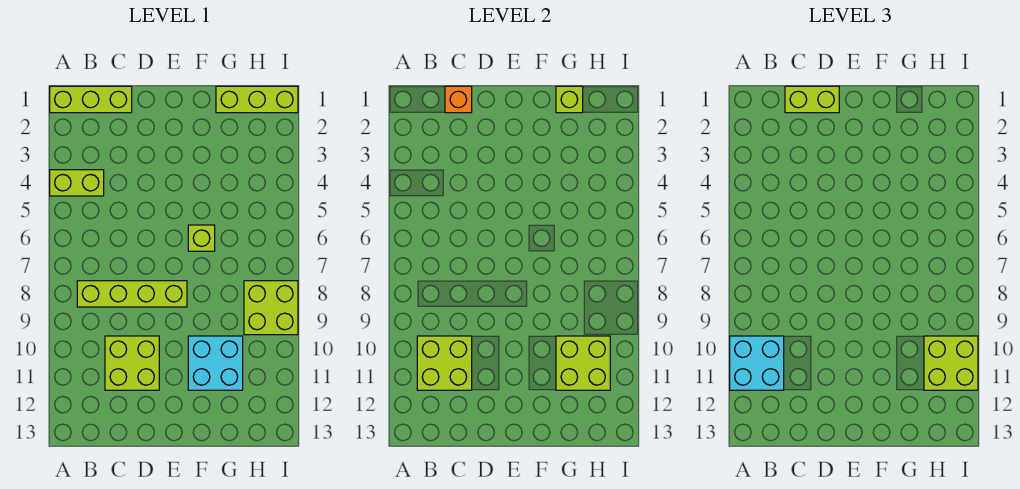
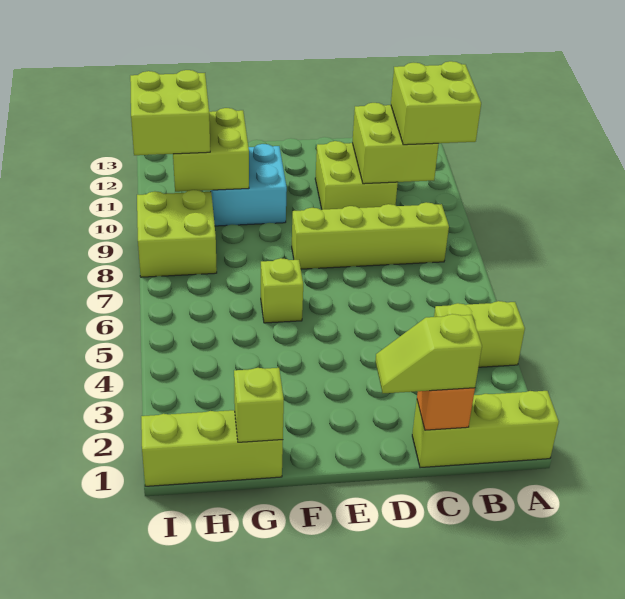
cyan brick A10:B11 level 3 -> lime brick A10:B11 level 3
lime brick C1:D1 level 3 -> lime slope C1:D1 level 3 top C

